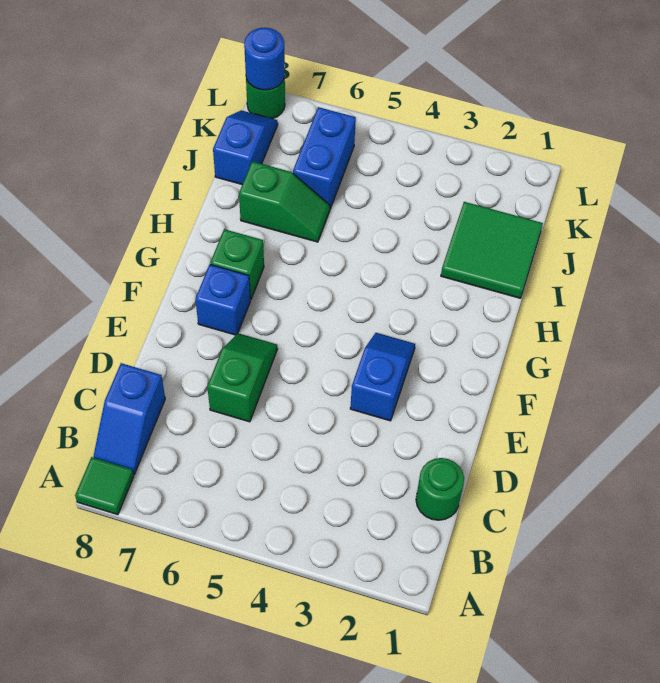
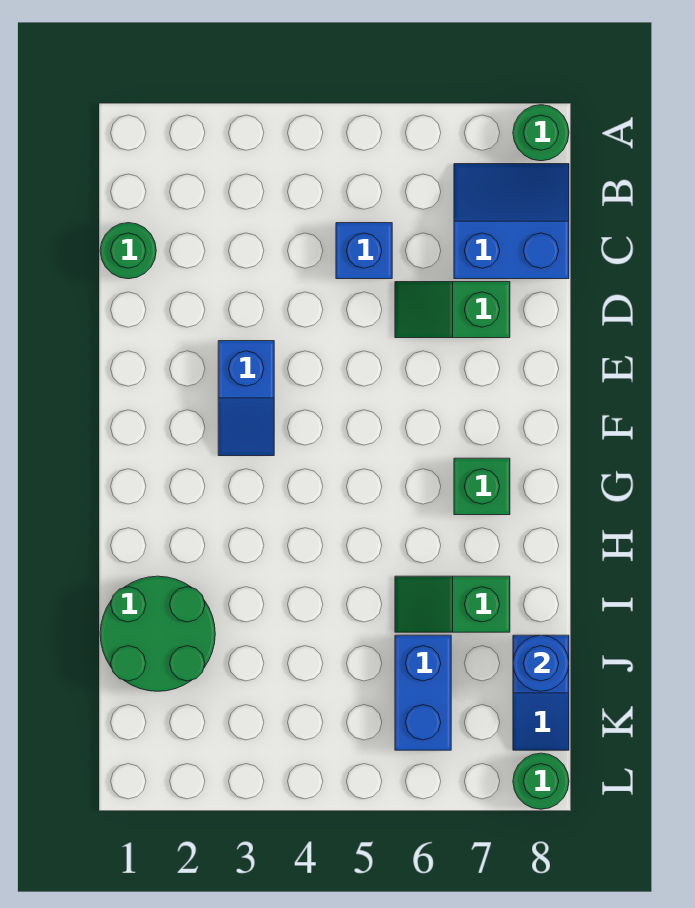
green tile A8 level 1 -> green round brick A8 level 1
blue slope B8:C8 level 1 top C -> blue slope B7:C8 level 1 top C
green slope D6:E6 level 1 top D -> green slope D6:D7 level 1 top 7
blue brick F7 level 1 -> blue brick C5 level 1
green tile I1:J2 level 1 -> green round brick I1:J2 level 1
blue round brick L8 level 2 -> blue round brick J8 level 2

